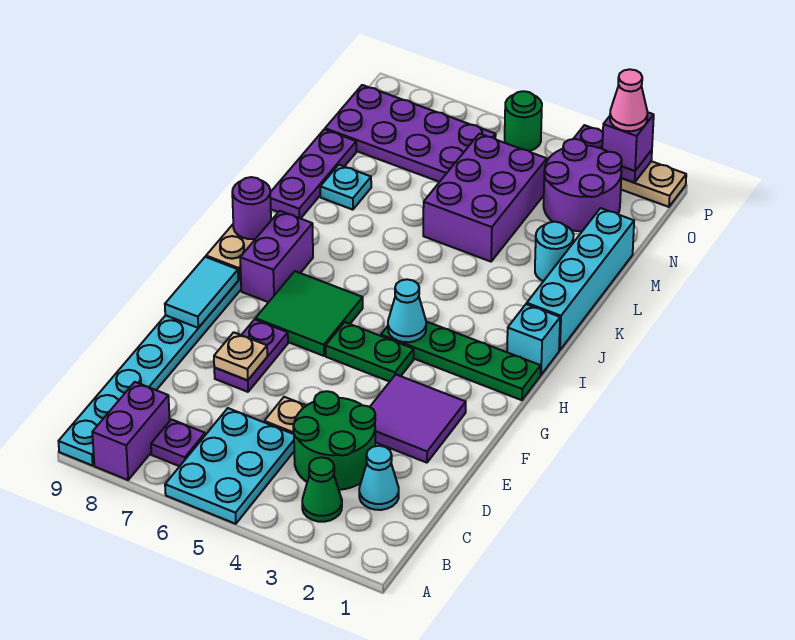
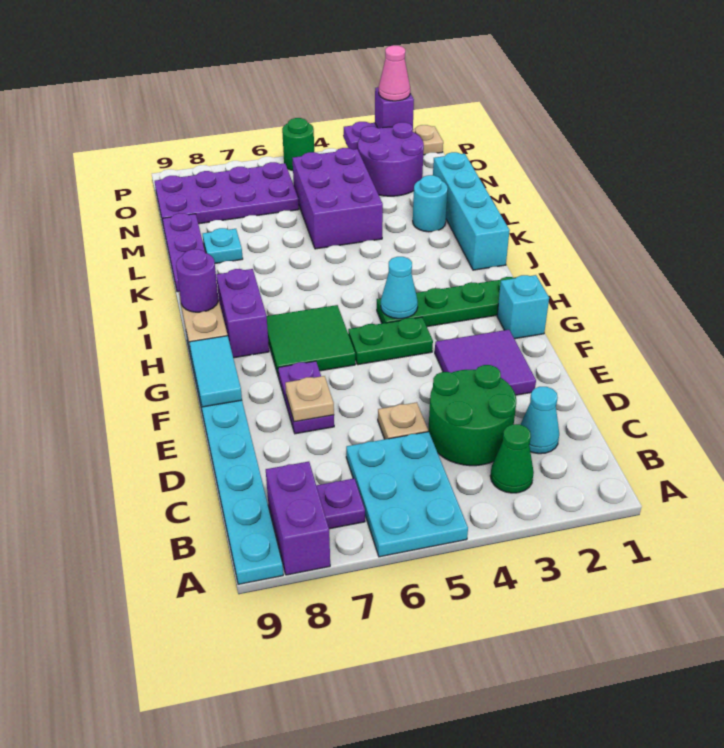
cyan brick I1 level 1 -> cyan brick G1 level 1

